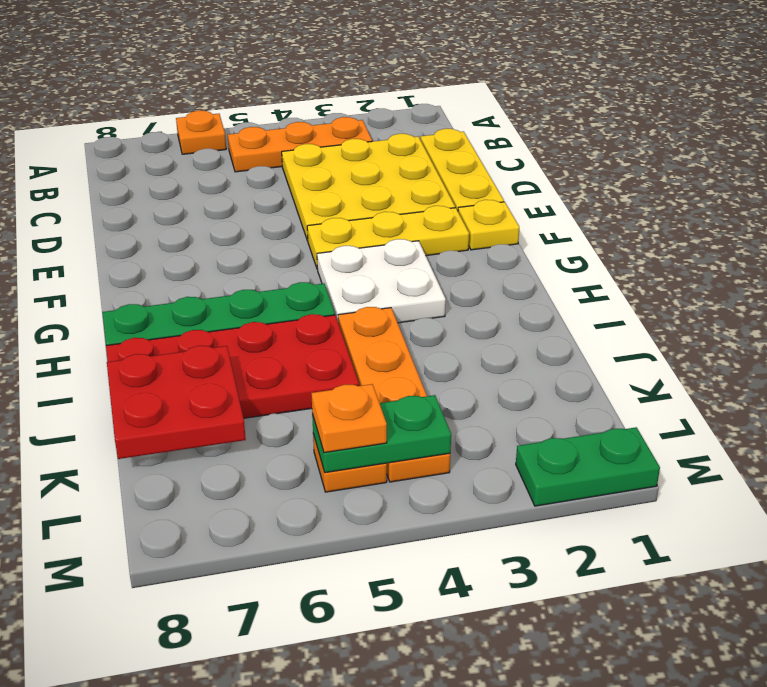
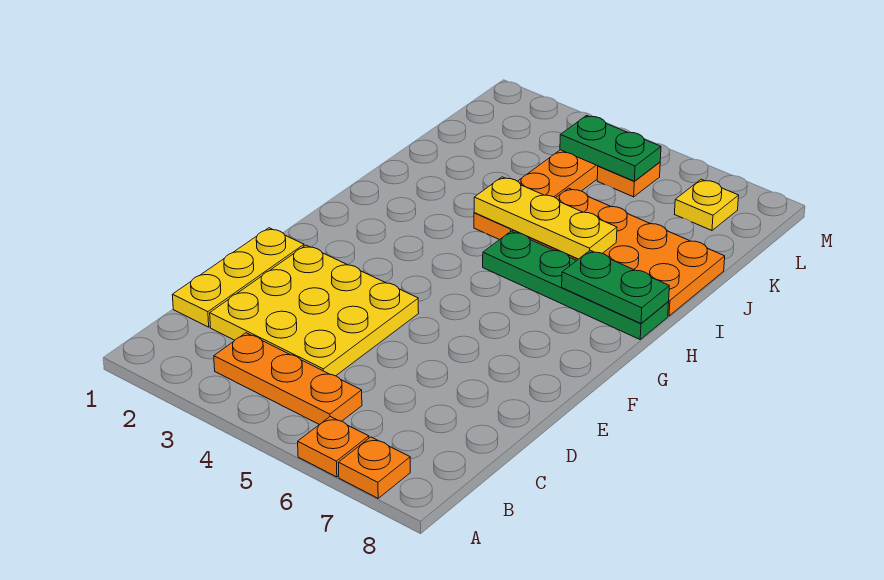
yellow plate F1 level 1 -> yellow plate L7 level 1
yellow plate F2:F4 level 1 -> yellow plate I4:I6 level 2
white plate G3:H4 level 1 -> none
red plate I5:J8 level 1 -> orange plate I5:J8 level 1
red plate J7:K8 level 2 -> none
orange plate L5 level 3 -> orange plate A7 level 1
green plate M1:M2 level 1 -> green plate H7:H8 level 2

